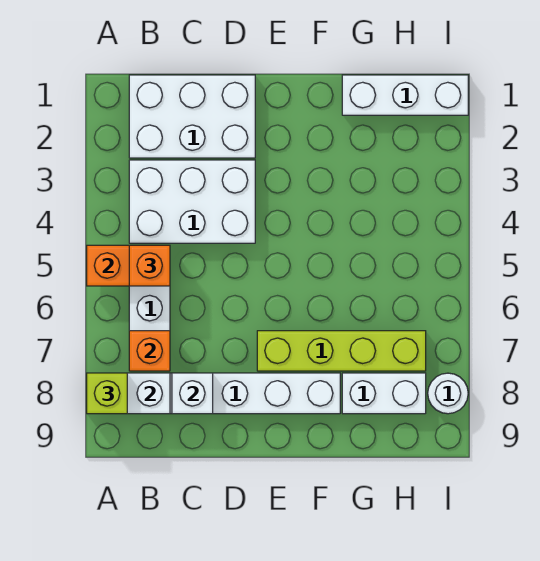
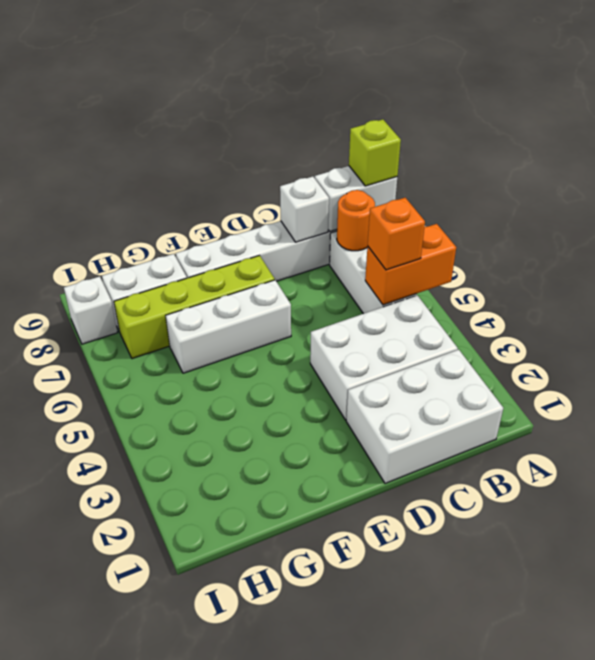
orange brick B7 level 2 -> orange round brick B7 level 2
white brick G1:I1 level 1 -> white brick E6:G6 level 1
white round brick I8 level 1 -> white brick I8 level 1

